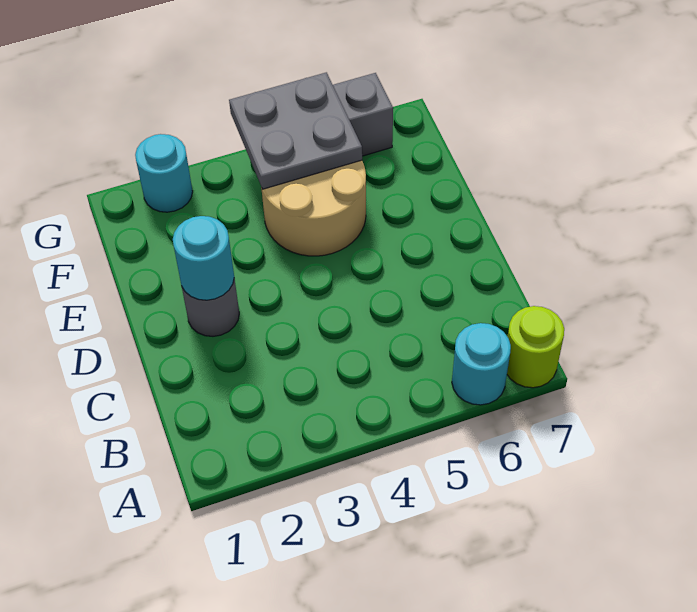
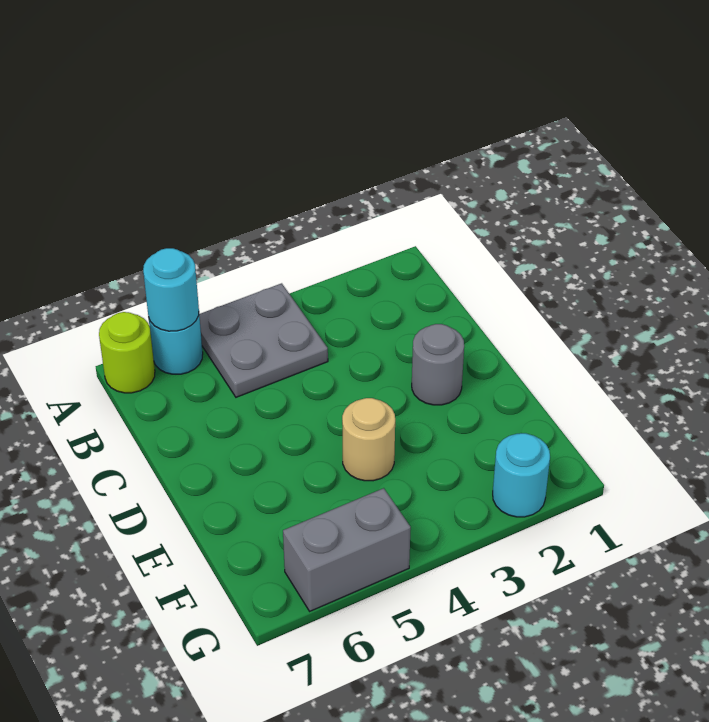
cyan round brick D2 level 2 -> cyan round brick A6 level 2
tan round brick E4:F5 level 1 -> tan round brick E4 level 1
grey plate F4:G5 level 2 -> grey plate A4:B5 level 1

